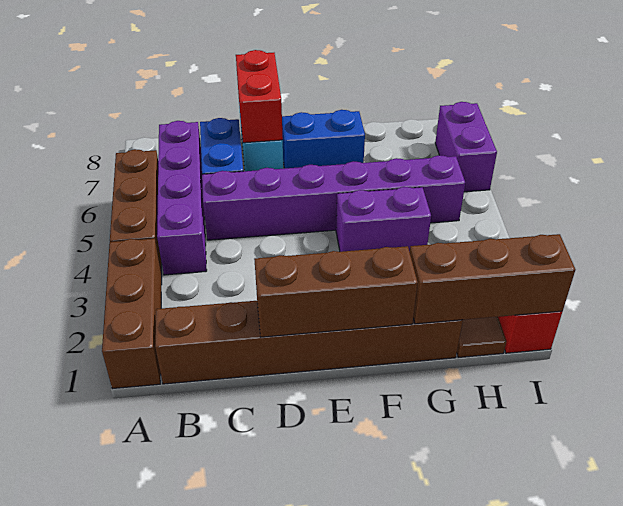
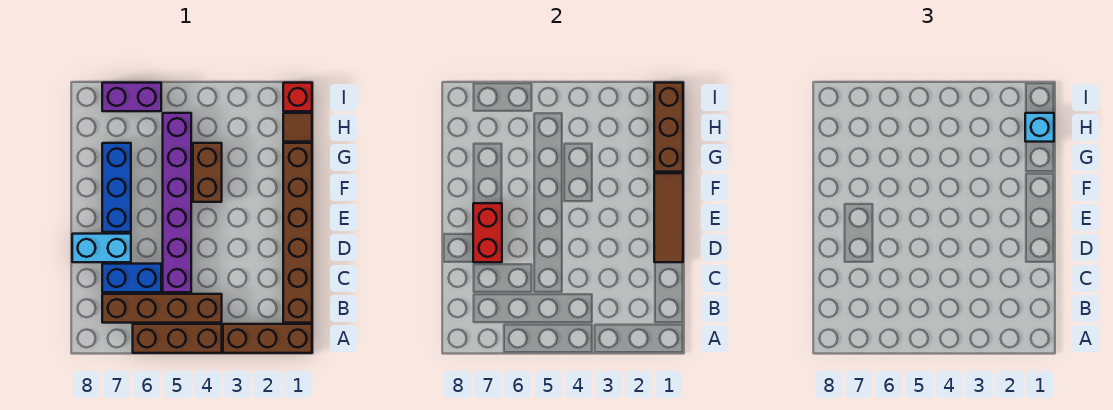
purple brick B4:B7 level 1 -> brown brick B4:B7 level 1
brown brick D1:F1 level 2 -> brown tile D1:F1 level 2
red brick D7:D8 level 2 -> red brick D7:E7 level 2
blue brick E7:F7 level 1 -> blue brick E7:G7 level 1
purple brick F4:G4 level 1 -> brown brick F4:G4 level 1
none -> cyan brick H1 level 3

